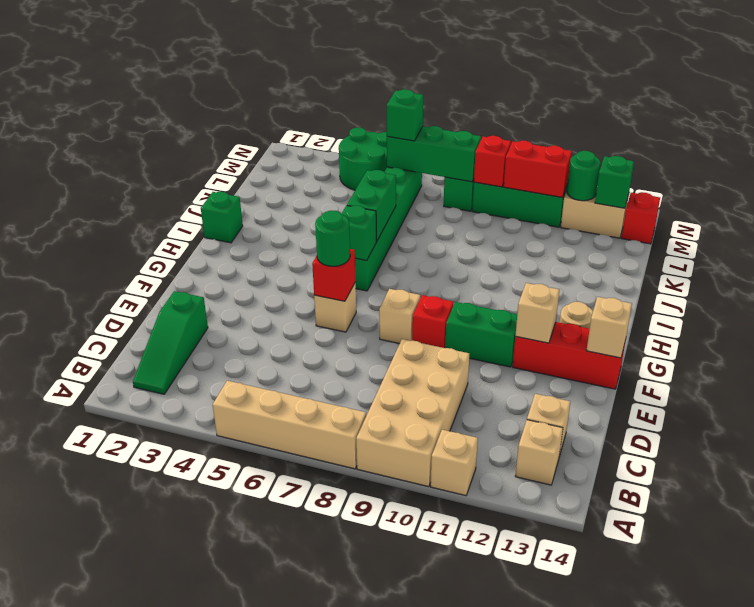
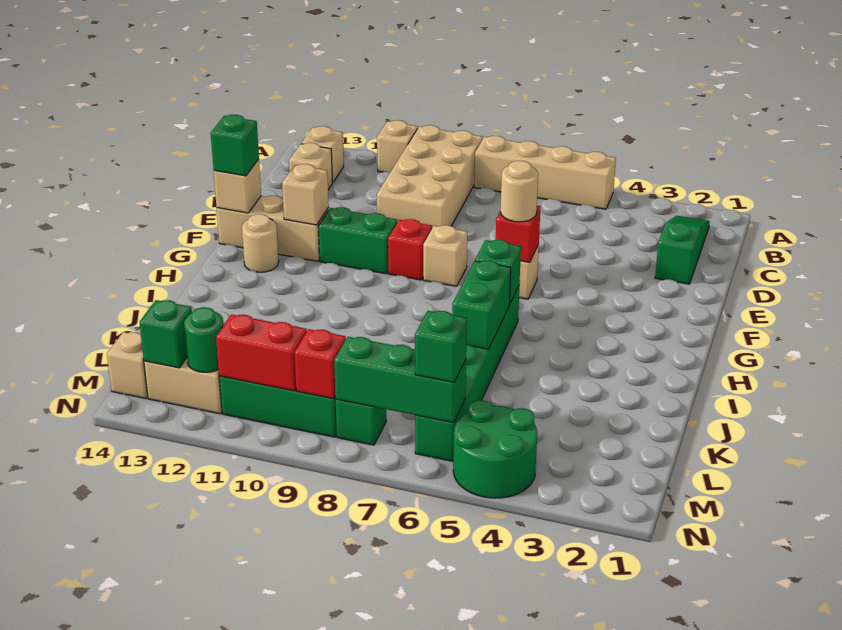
green round brick F6 level 3 -> tan round brick F6 level 3
red brick F12:F14 level 1 -> tan brick F12:F14 level 1
green brick I1 level 1 -> green brick F14 level 3
red brick M14 level 1 -> tan brick M14 level 1

